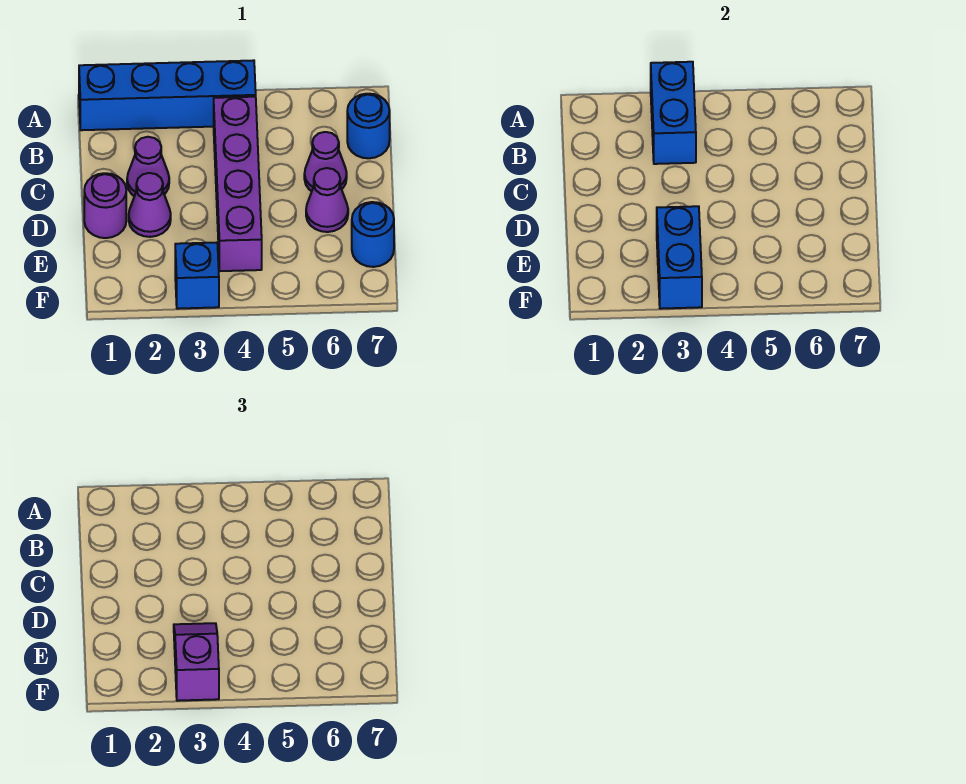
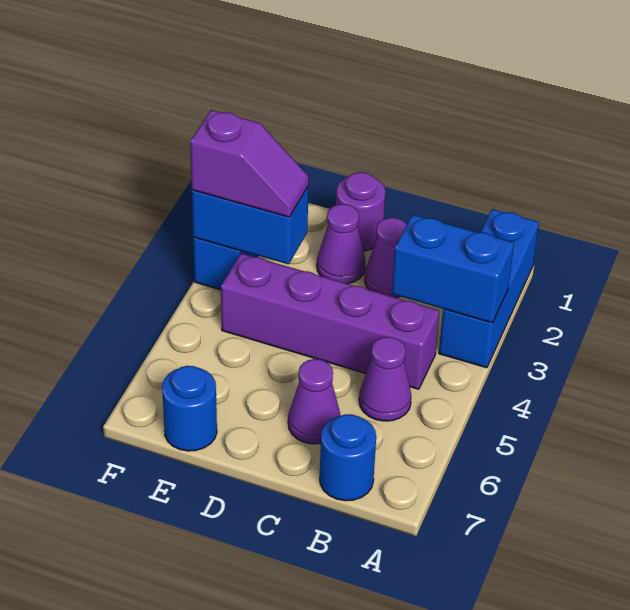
blue brick A1:A4 level 1 -> blue brick A1:A3 level 1
purple cone D6 level 1 -> purple cone B5 level 1

